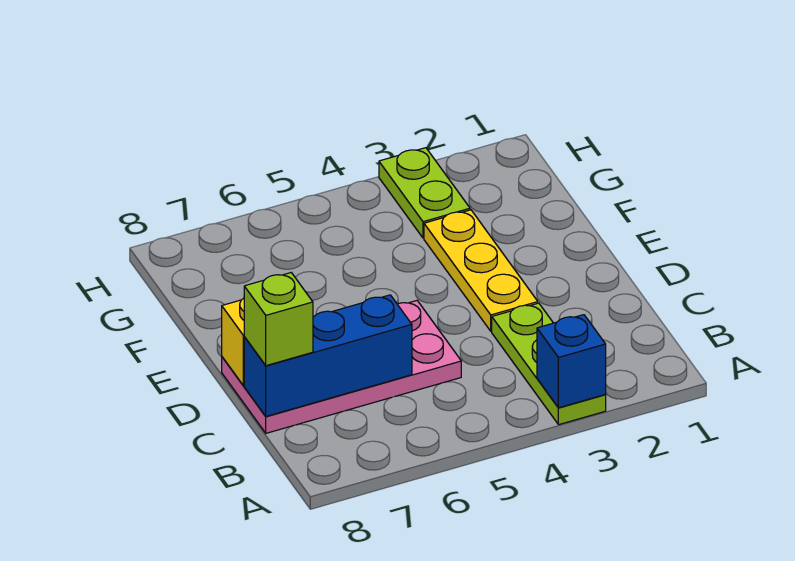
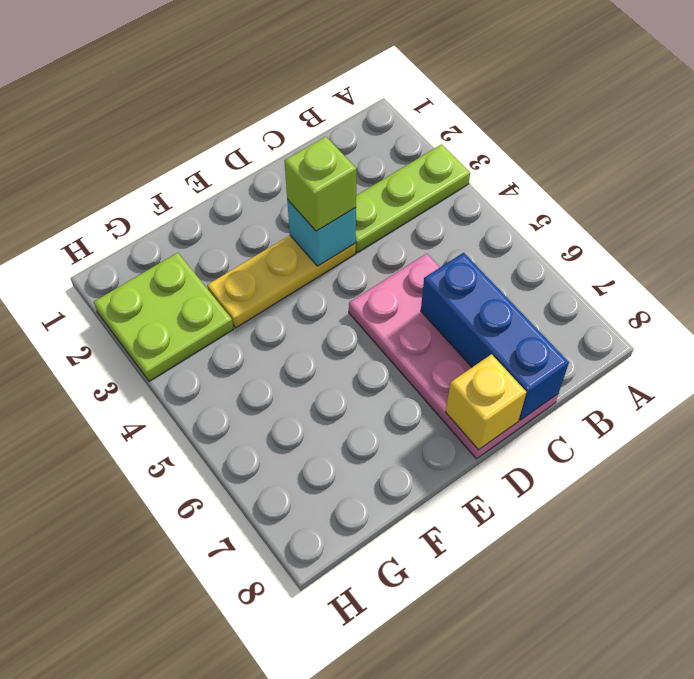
blue brick A3 level 2 -> none
lime brick C8 level 3 -> lime brick D3 level 3
none -> cyan brick D3 level 2
lime plate G3:H3 level 1 -> lime plate G2:H3 level 1

